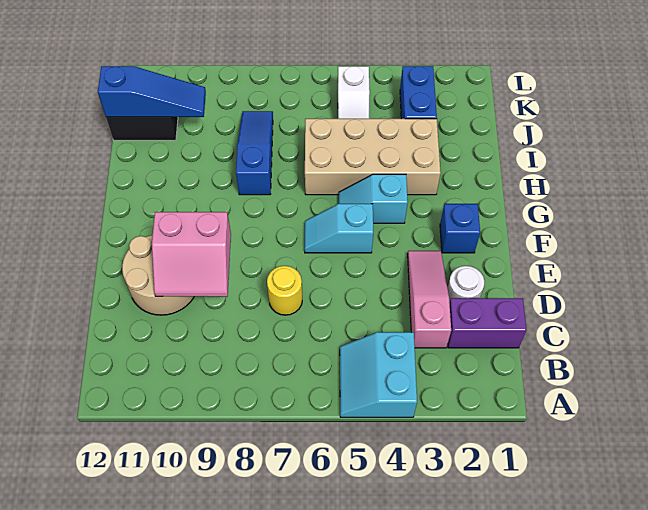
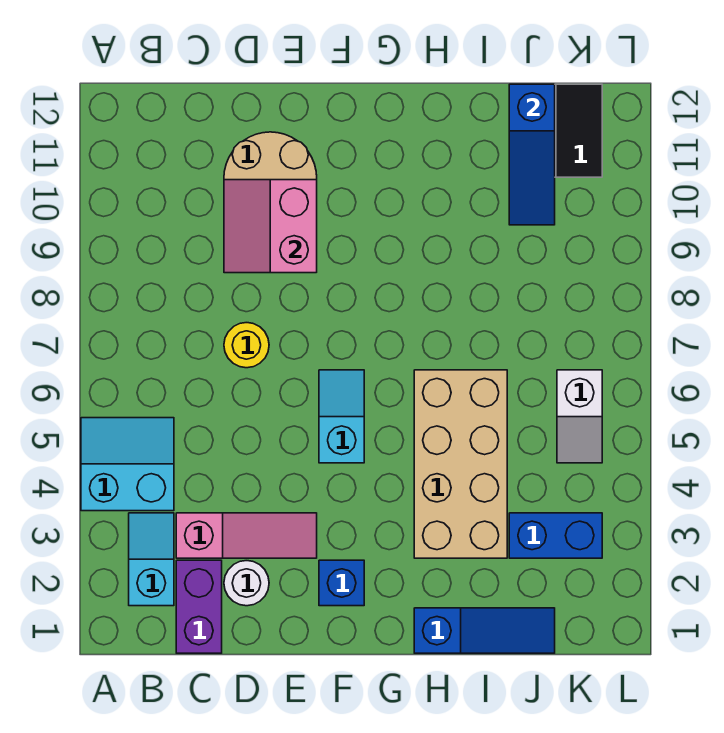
cyan slope G4:G5 level 1 top 4 -> cyan slope B2:B3 level 1 top 2
blue slope H8:J8 level 1 top H -> blue slope H1:J1 level 1 top H
white slope J5:K5 level 1 top K -> white slope K5:K6 level 1 top 6

